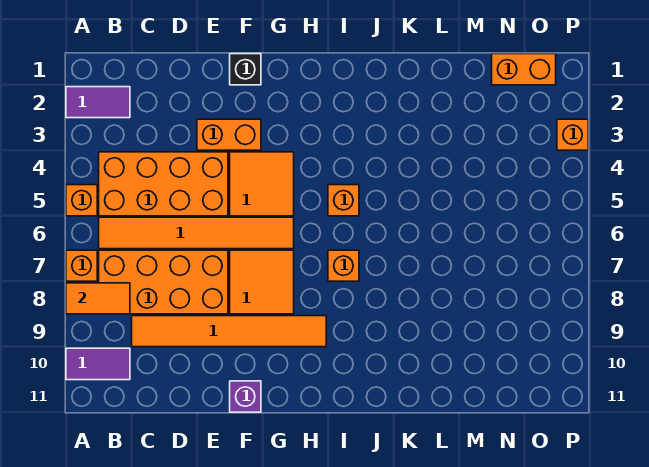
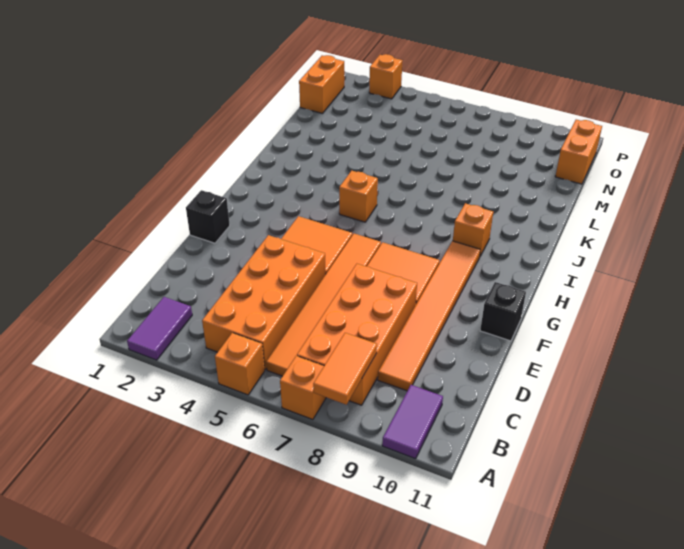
orange brick E3:F3 level 1 -> orange brick N11:O11 level 1
purple brick F11 level 1 -> black brick F11 level 1
orange brick I7 level 1 -> orange brick I9 level 1

